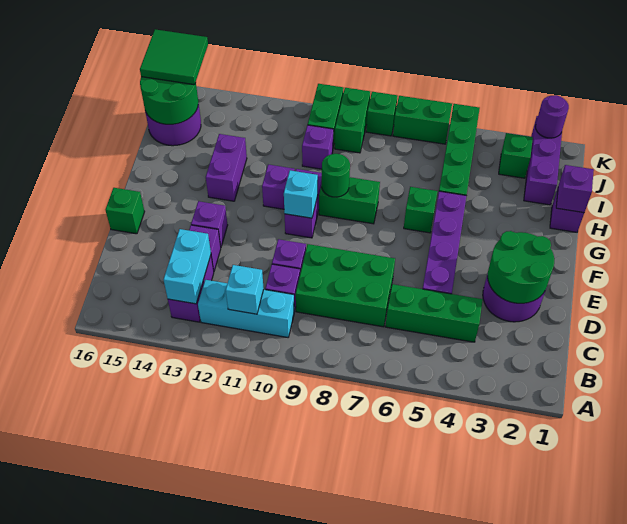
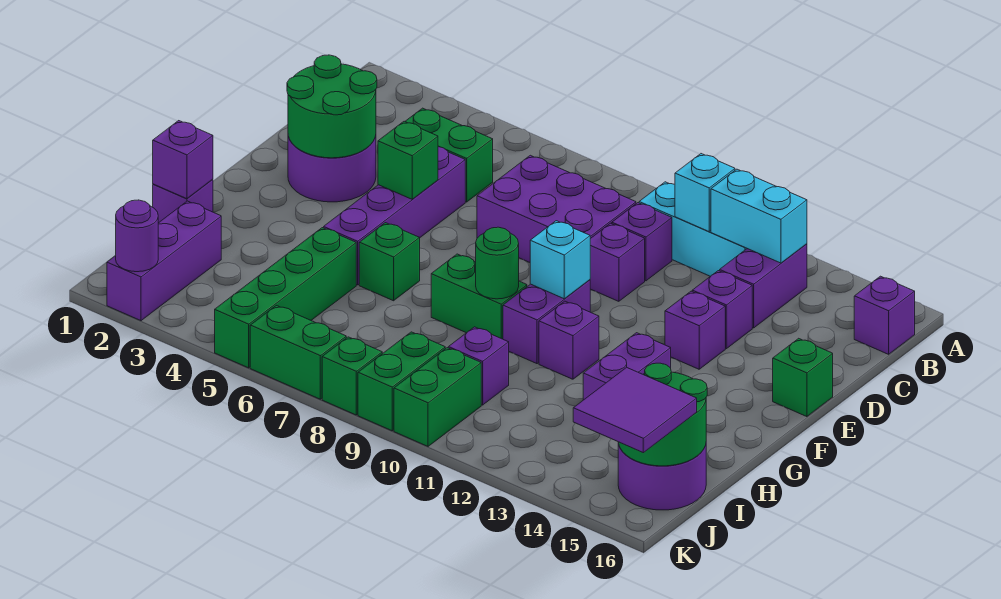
cyan brick B13:C13 level 2 -> cyan brick B12:B13 level 2
none -> purple brick B16 level 1
green brick C4:C6 level 1 -> green brick C4:C5 level 1
green brick C7:D9 level 1 -> purple brick C7:D9 level 1
green brick J3 level 1 -> green brick E5 level 2
green tile J15:K16 level 3 -> purple tile J15:K16 level 3

